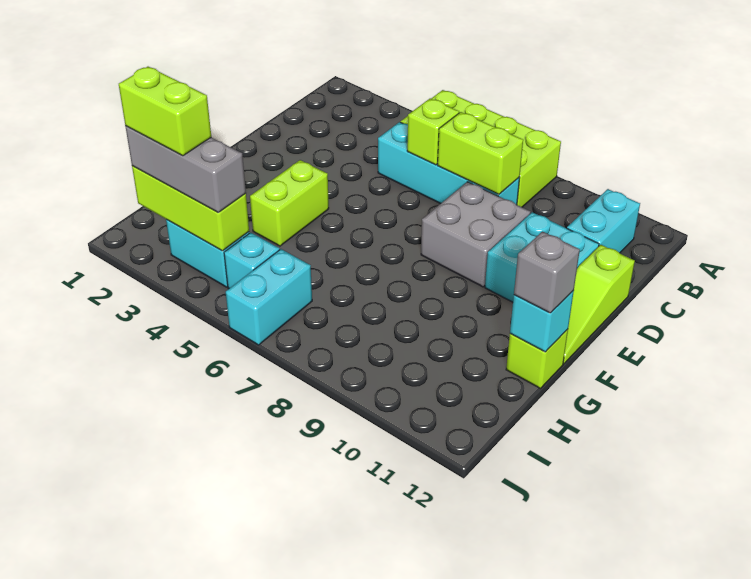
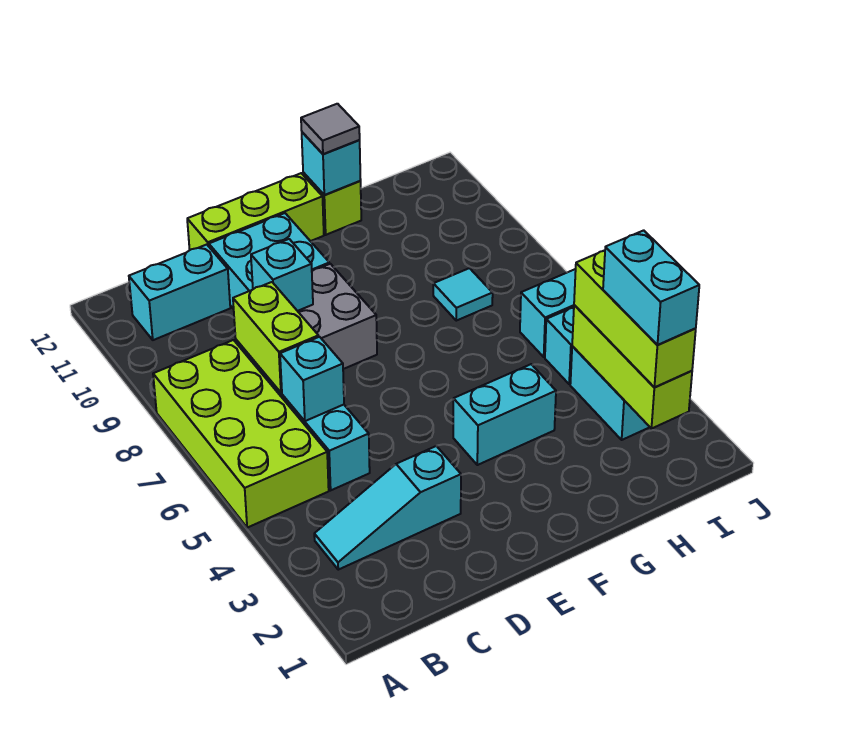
none -> cyan slope B3:D3 level 1 top D
lime brick C6 level 2 -> cyan brick C6 level 2
none -> cyan brick D9 level 2
lime slope D12:F12 level 1 top D -> lime brick D12:F12 level 1
lime brick F4:G4 level 1 -> cyan brick F4:G4 level 1
grey brick G12 level 3 -> grey tile G12 level 3
none -> cyan tile H8 level 1
grey brick I2:I4 level 3 -> lime brick I2:I4 level 3
lime brick I2:I3 level 4 -> cyan brick I2:I3 level 4

